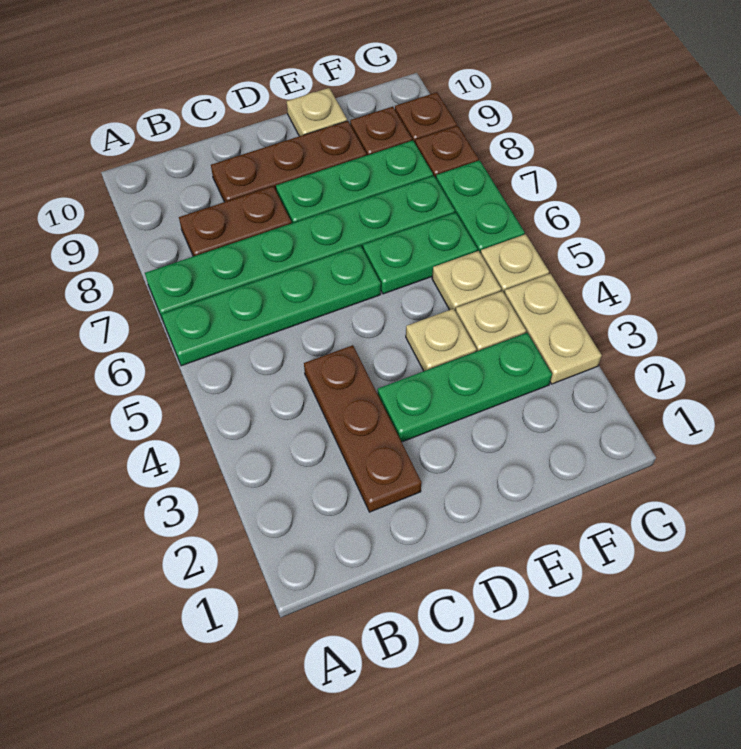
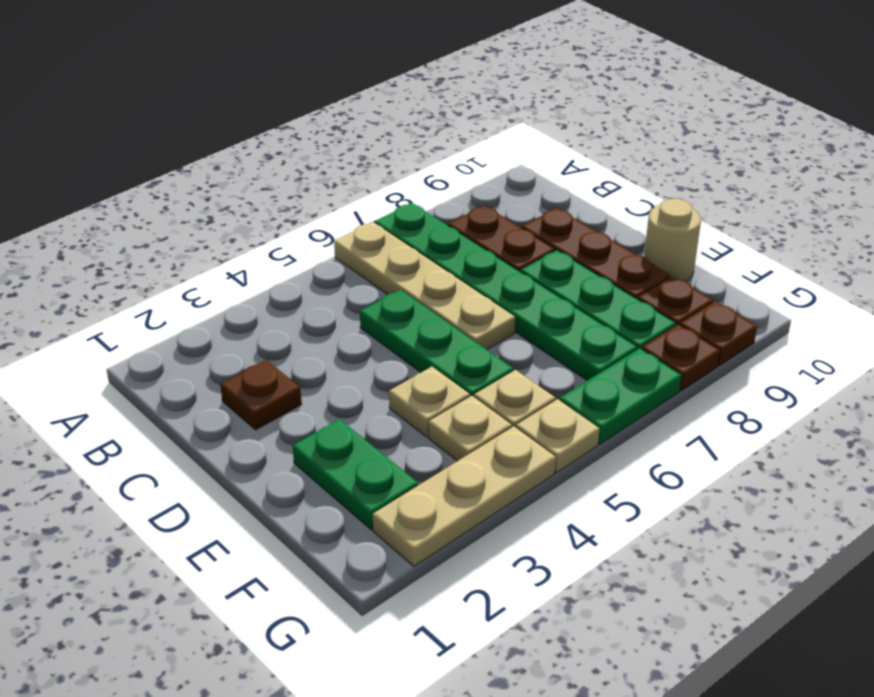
green plate A6:D6 level 1 -> tan plate A6:D6 level 1
brown plate C2:C4 level 1 -> brown plate C2 level 1
green plate D3:F3 level 1 -> green plate C5:E5 level 1
green plate E6:F6 level 1 -> green plate E2:F2 level 1
tan plate E10 level 1 -> tan round brick E10 level 1
tan plate G3:G4 level 1 -> tan plate G2:G4 level 1

